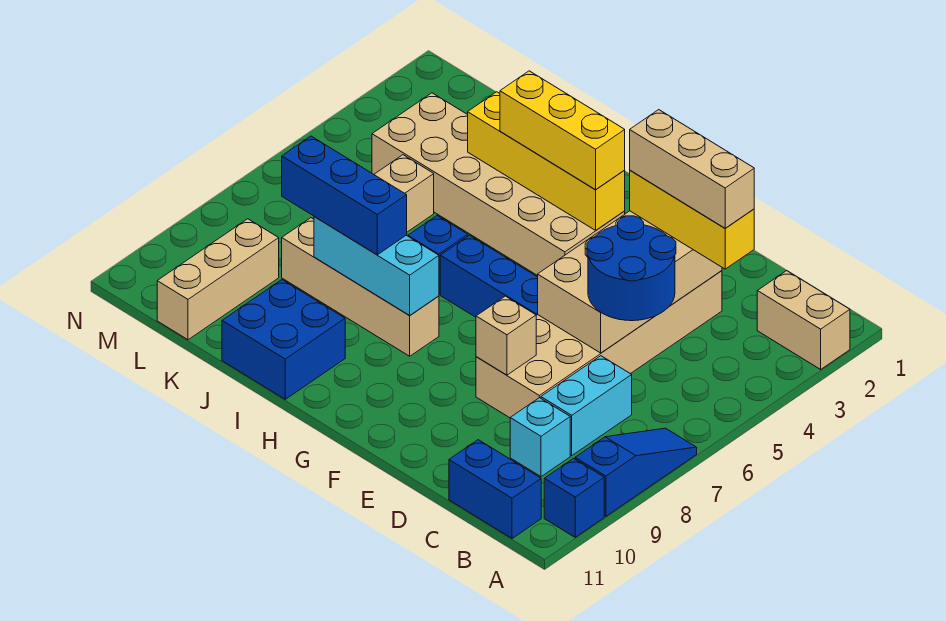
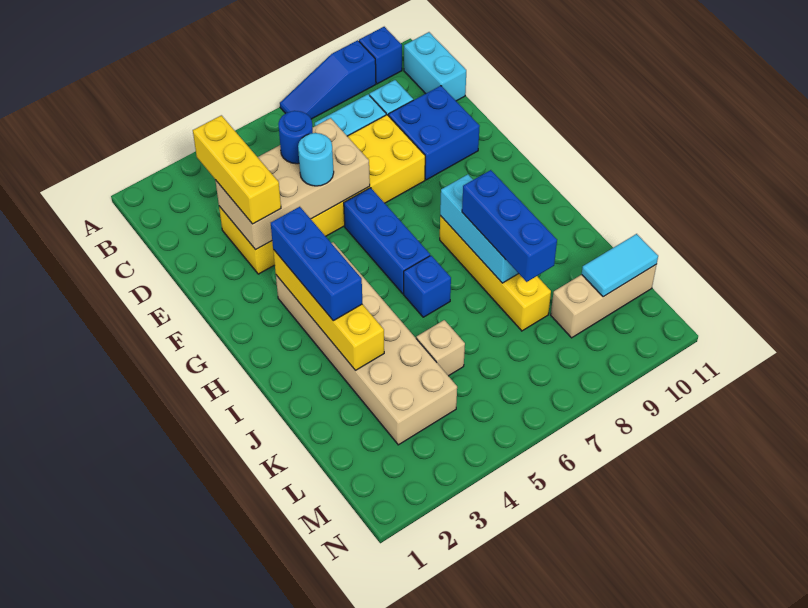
tan brick A2:B2 level 1 -> none
blue brick B11:C11 level 1 -> cyan brick B11:C11 level 1
tan brick C3:E3 level 4 -> none
blue round brick C5:D6 level 3 -> blue round brick D5 level 3
tan brick D3:E8 level 1 -> yellow brick D3:E8 level 1
none -> cyan round brick E5 level 3
tan brick E8 level 2 -> none
yellow brick G3:I3 level 3 -> blue brick G3:I3 level 3
tan brick H8:K8 level 1 -> yellow brick H8:K8 level 1
blue brick I10:J11 level 1 -> blue brick D9:E10 level 1
none -> cyan tile L10:L11 level 2

